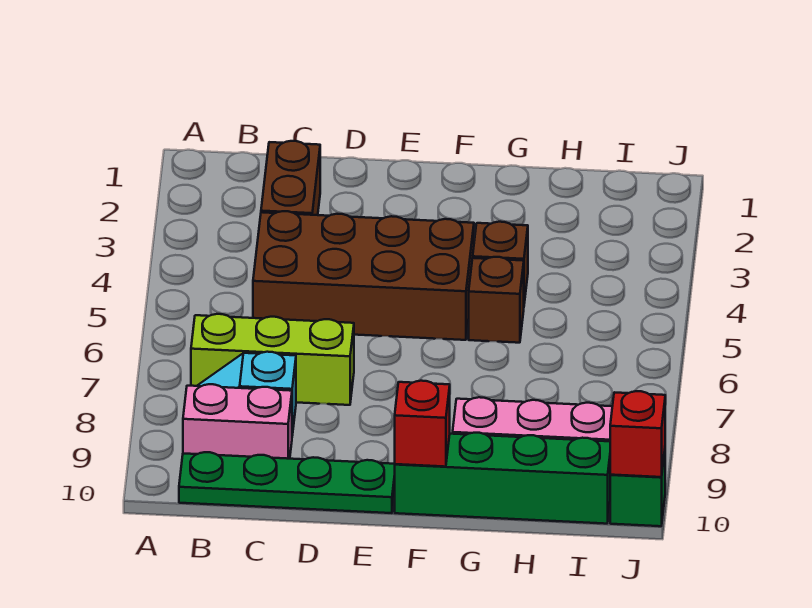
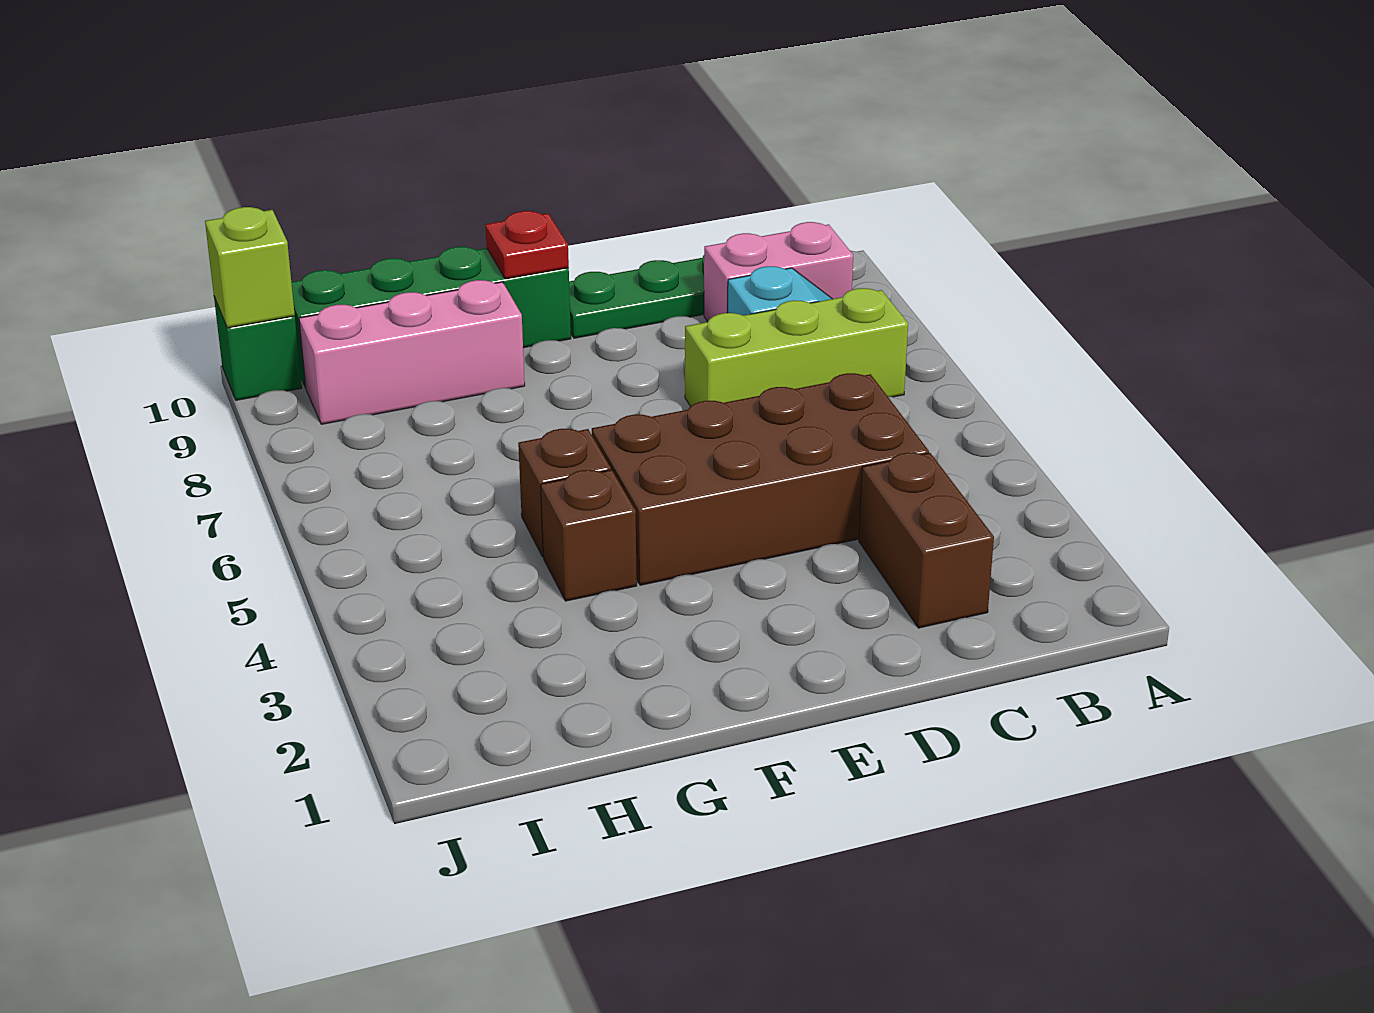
red brick F10 level 2 -> red plate F10 level 2
red brick J10 level 2 -> lime brick J10 level 2

